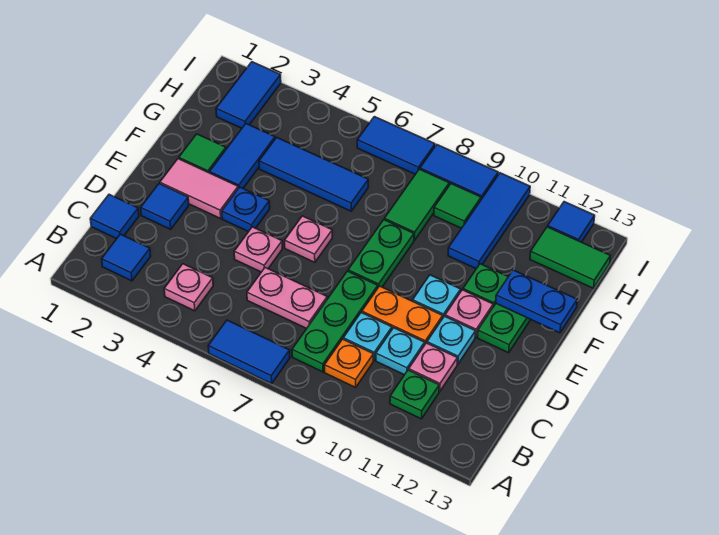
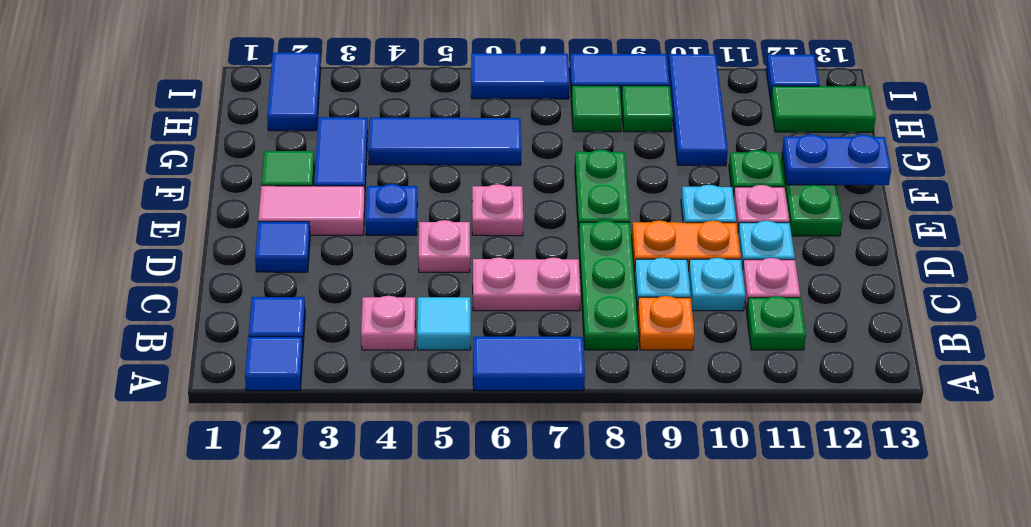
none -> cyan tile B5 level 1
blue tile C1 level 1 -> blue tile A2 level 1
green tile G8:H8 level 1 -> green tile H8 level 1

